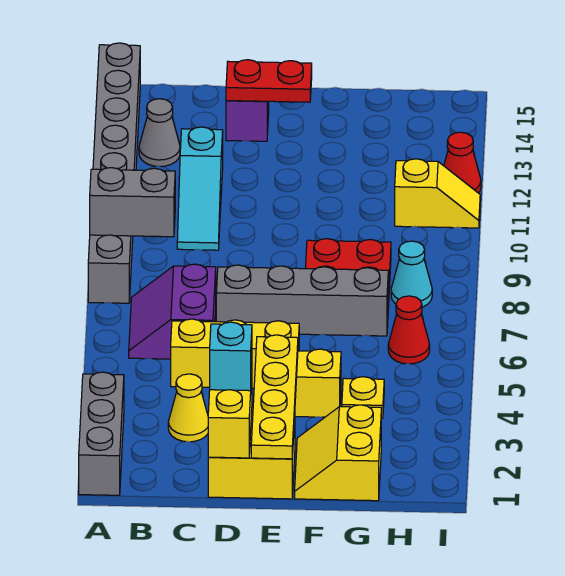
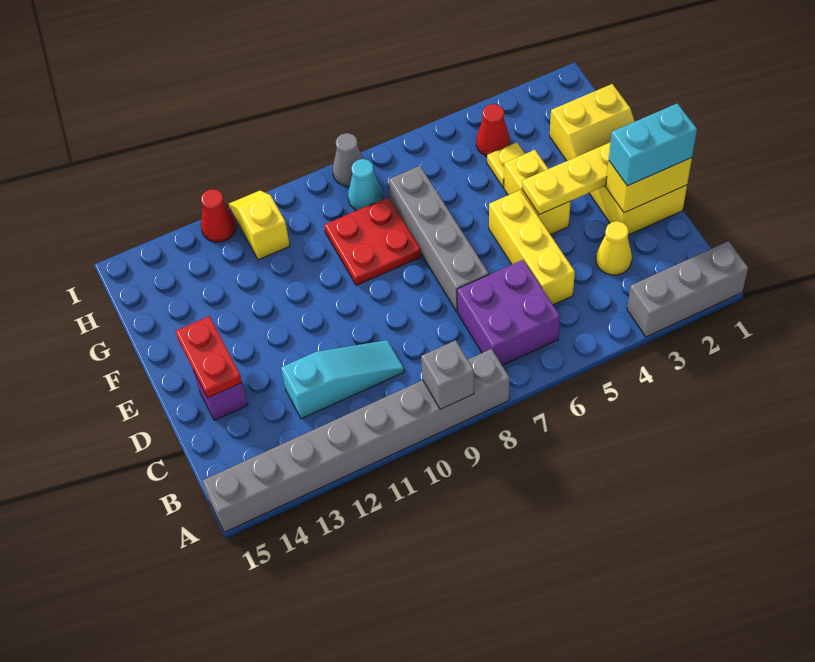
grey brick A9:B9 level 2 -> grey brick A9 level 2
purple slope B6:C7 level 1 top C -> purple brick B6:C7 level 1
grey cone B13 level 1 -> grey cone I8 level 1
cyan brick D2 level 3 -> cyan brick D1:D2 level 3
red cone H6 level 1 -> red cone H4 level 1

